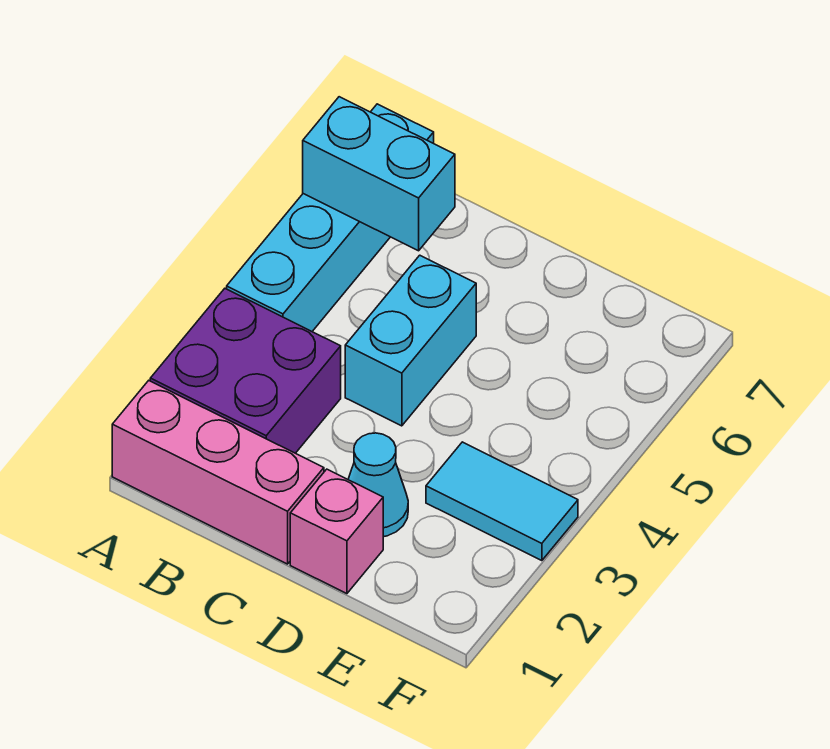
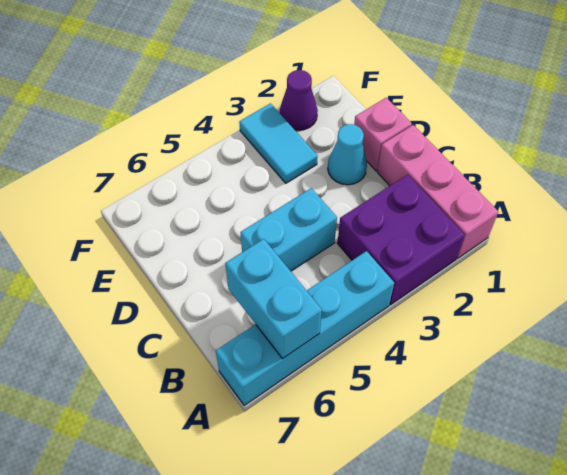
none -> purple cone F2 level 1

